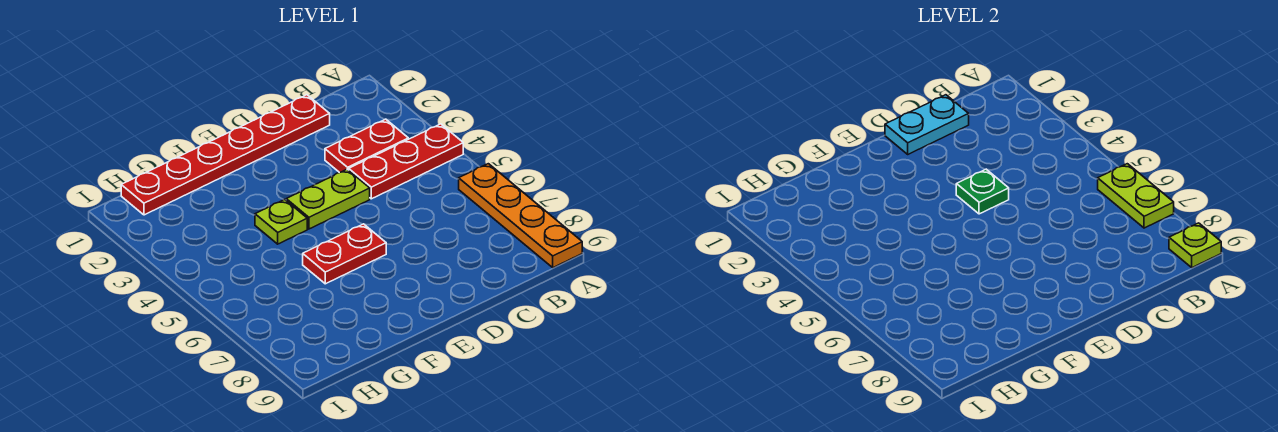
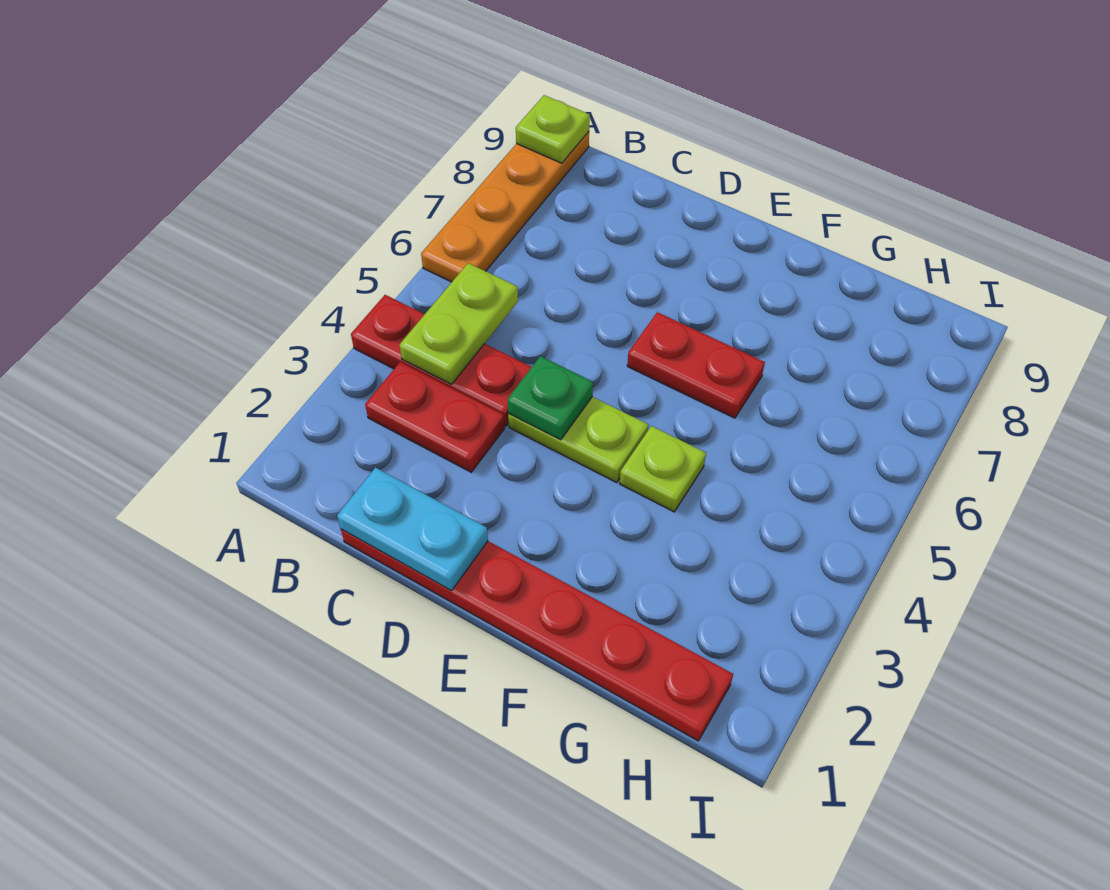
lime plate A6:A7 level 2 -> lime plate B4:B5 level 2

